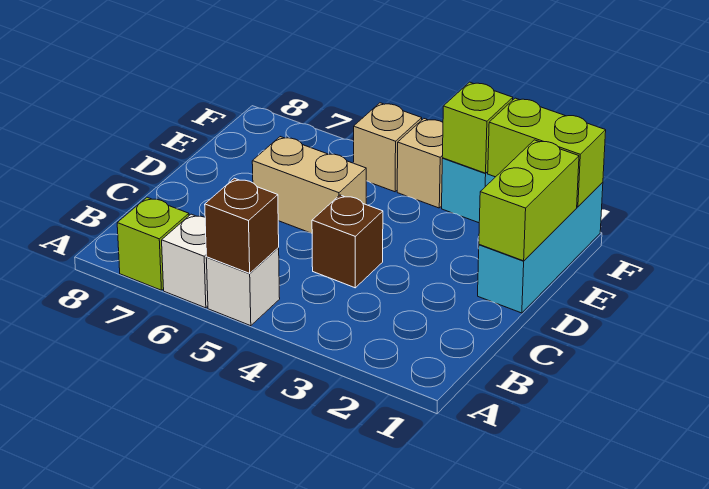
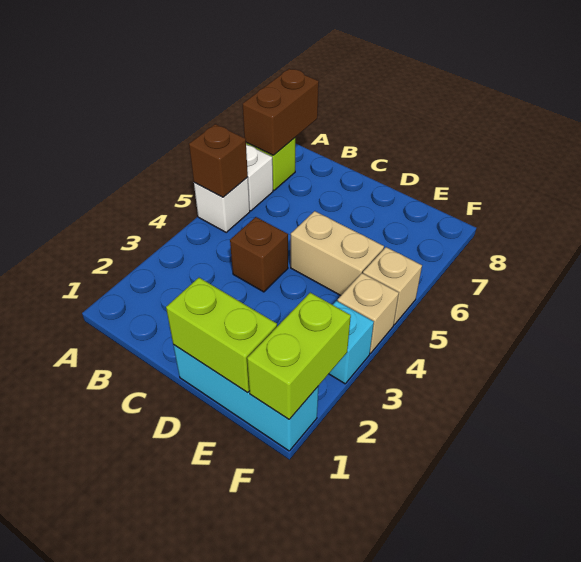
none -> brown brick A7:A8 level 2
tan brick D5:D6 level 1 -> tan brick D5:E5 level 1
lime brick F3 level 2 -> none

